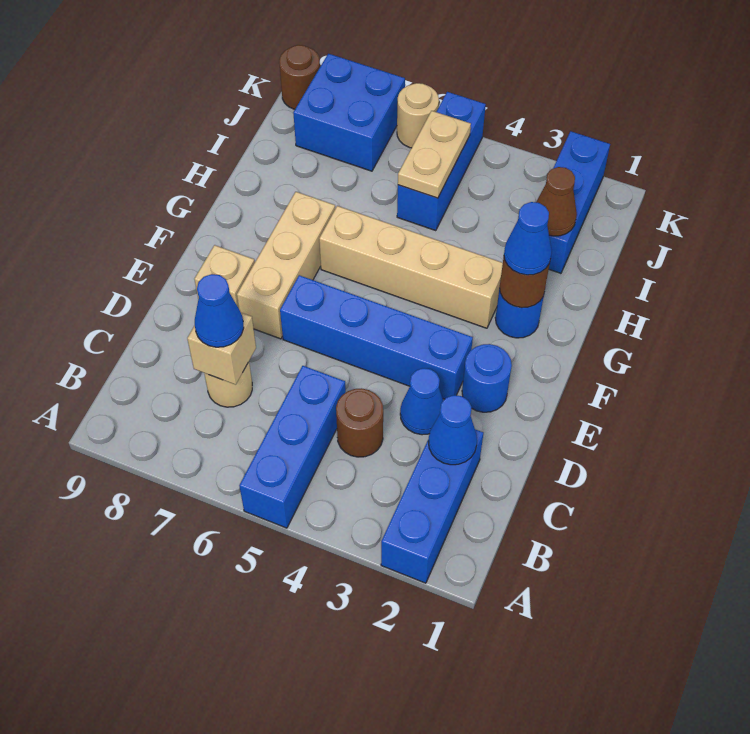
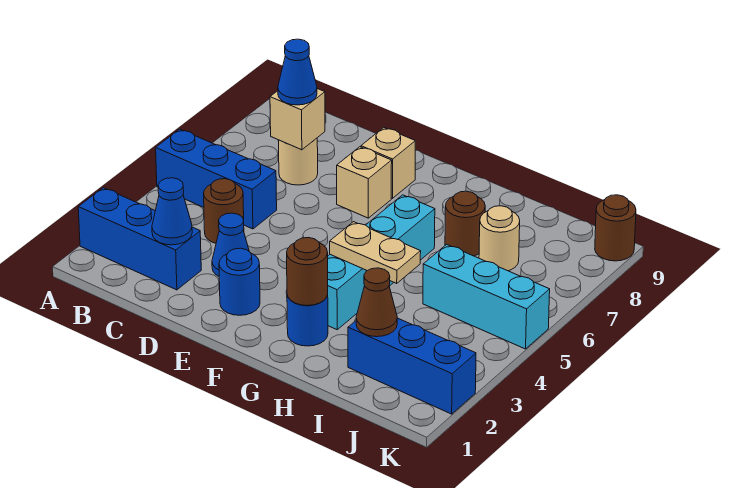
blue brick E3:E6 level 1 -> none
tan brick E7:G7 level 1 -> tan brick E7 level 1
blue cone G2 level 3 -> none
tan brick G3:G6 level 1 -> cyan brick G3:G6 level 1
none -> brown round brick H7 level 1
blue brick I5:K5 level 1 -> cyan brick I5:K5 level 1
tan plate I5:J5 level 2 -> tan plate G4:H4 level 2
blue brick J7:K8 level 1 -> none
tan round brick K6 level 1 -> tan round brick I7 level 1

